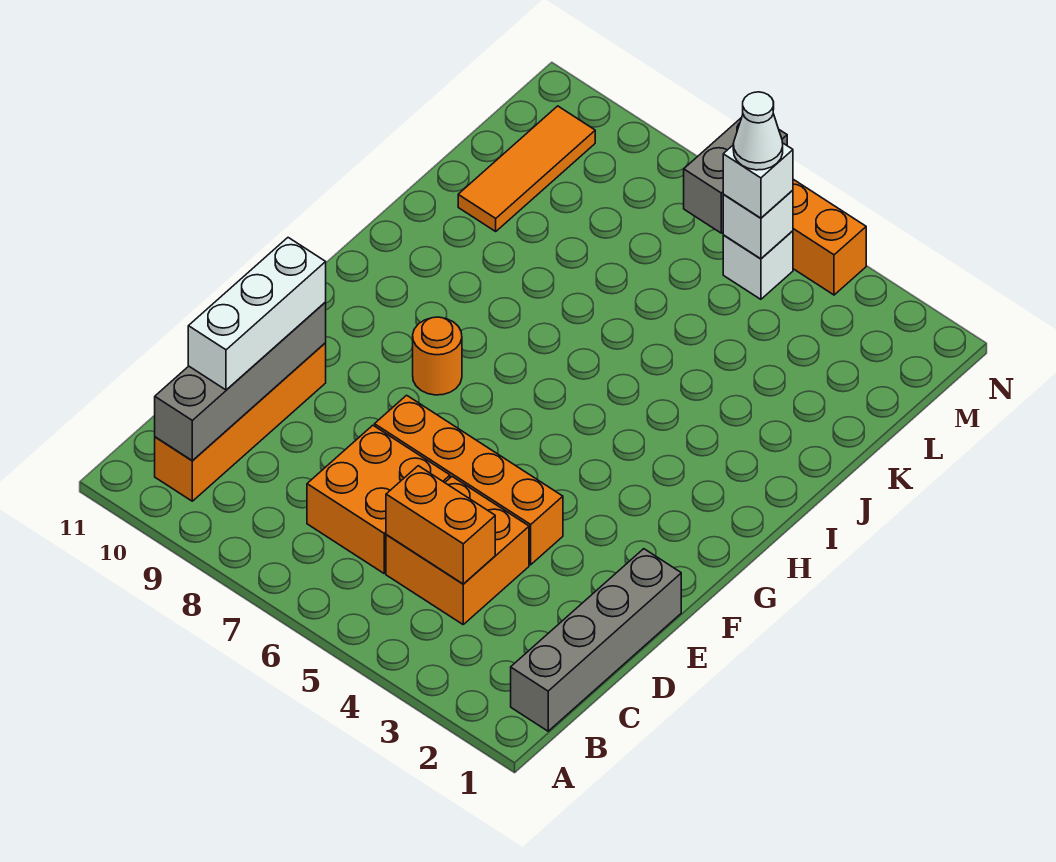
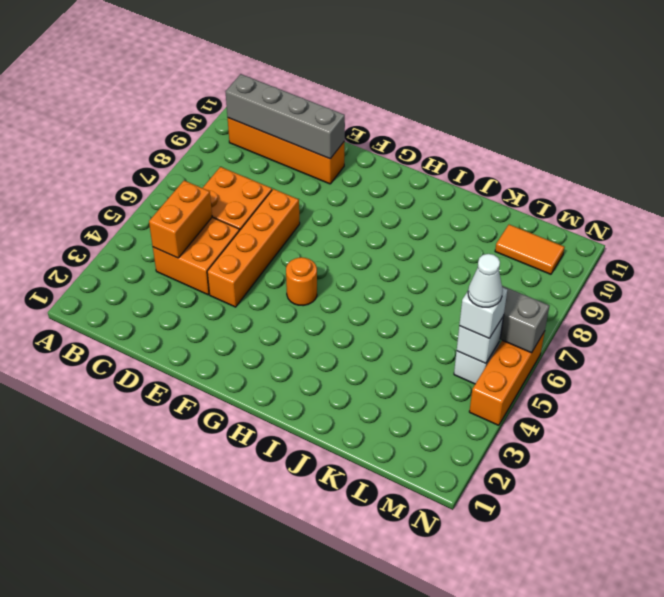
grey brick B1:E1 level 1 -> none
white brick C10:E10 level 3 -> none
orange round brick G8 level 1 -> orange round brick G5 level 1
orange tile K10:M10 level 1 -> orange tile L10:M10 level 1

